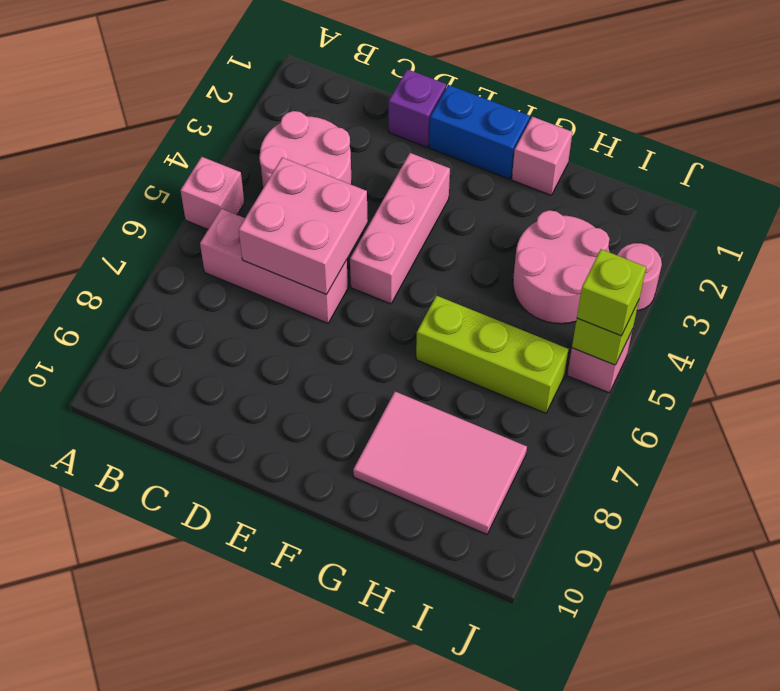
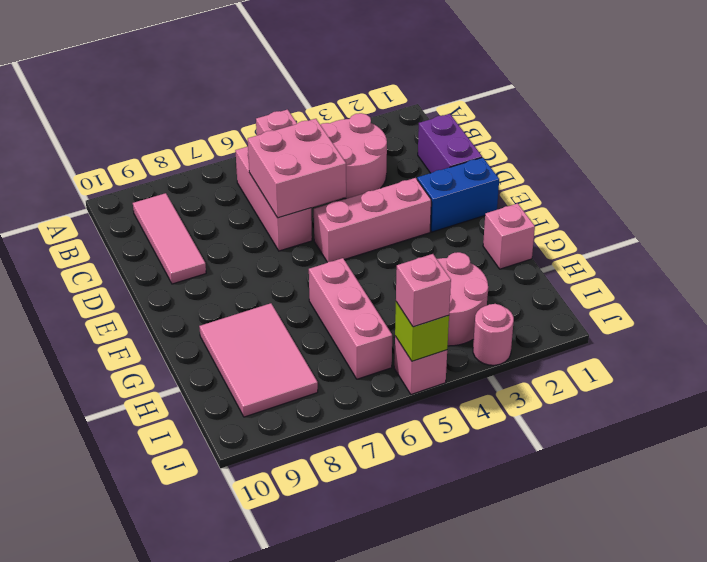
none -> pink tile B9:D9 level 1
purple brick D1 level 1 -> purple brick C1:D1 level 1
blue brick E1:F1 level 1 -> blue brick E1:E2 level 1
lime brick G6:I6 level 1 -> pink brick G6:I6 level 1
lime brick J5 level 3 -> pink brick J5 level 3

